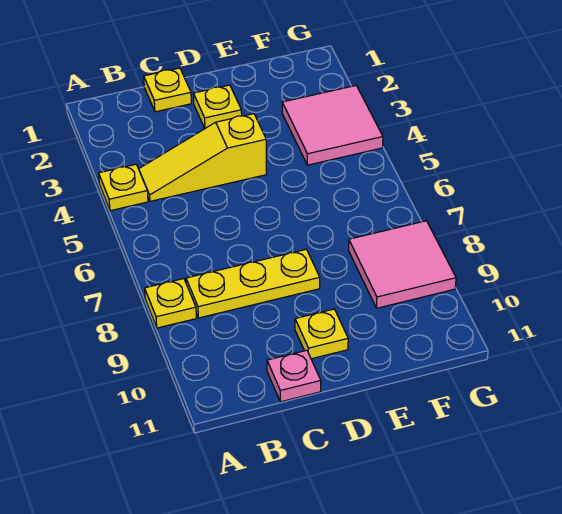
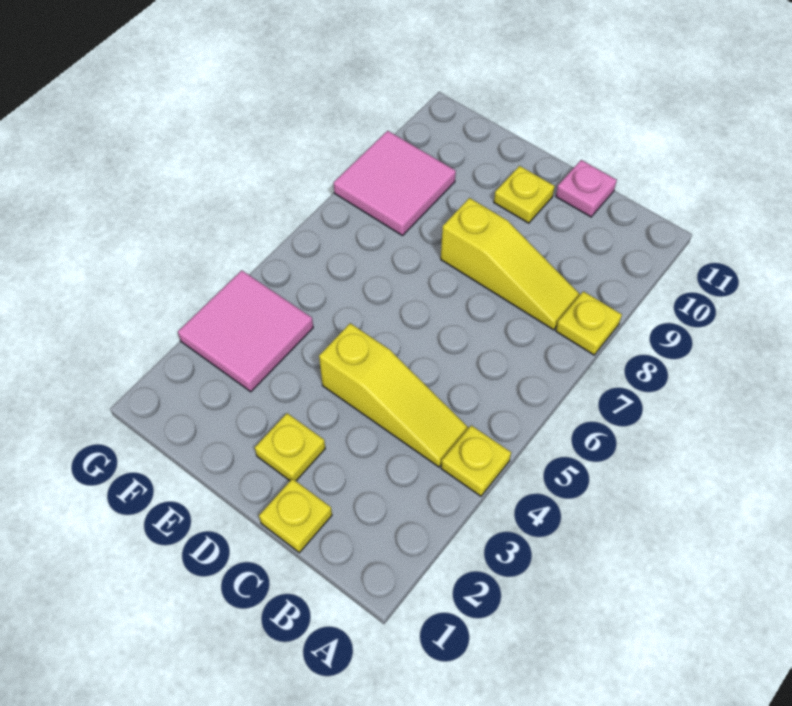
yellow plate B8:D8 level 1 -> yellow slope B8:D8 level 1 top D

